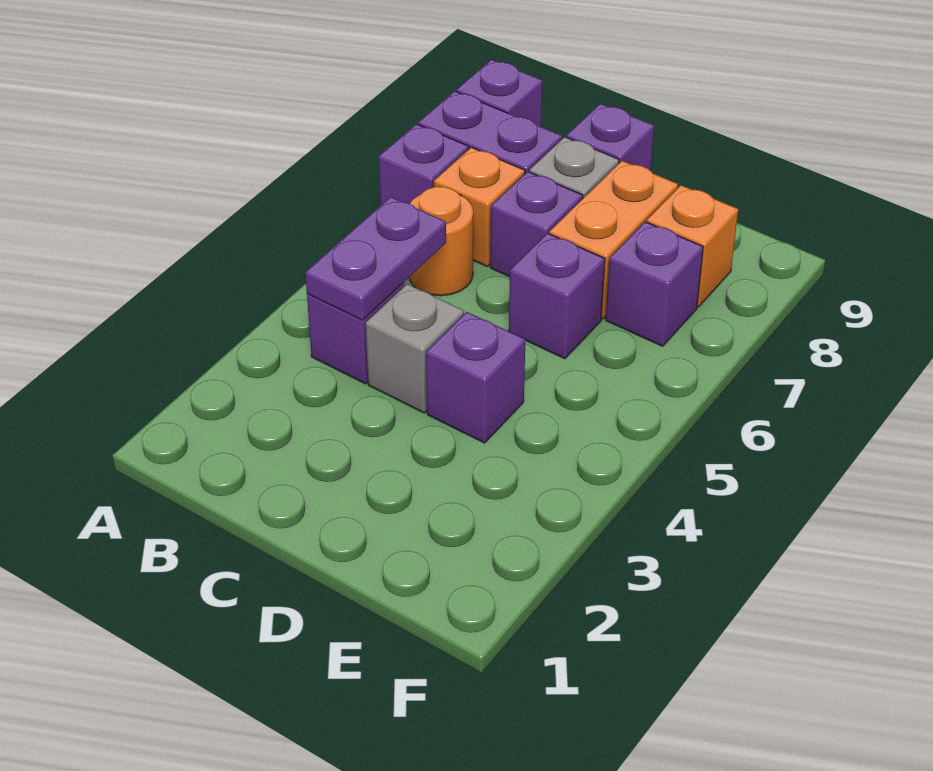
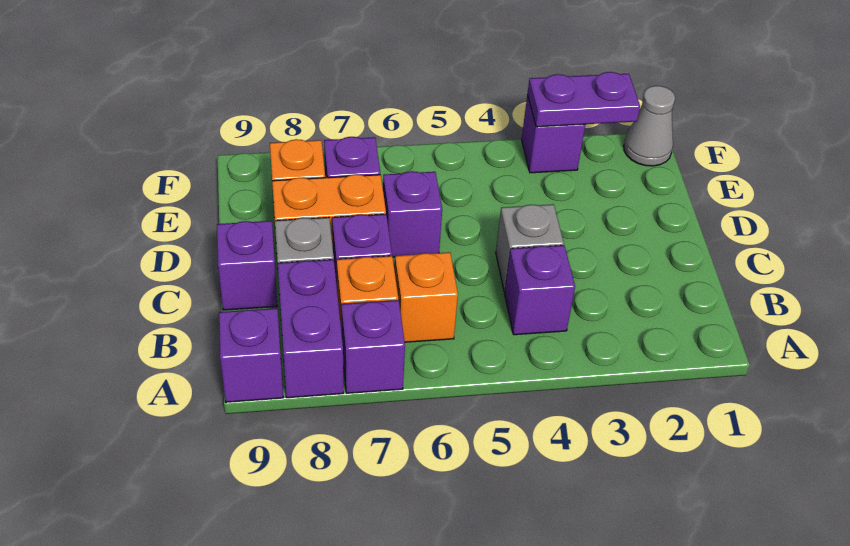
purple plate B4:B5 level 2 -> purple plate F2:F3 level 2
orange round brick B6 level 1 -> orange brick B6 level 1
purple brick D4 level 1 -> purple brick F3 level 1
none -> grey cone F1 level 1

